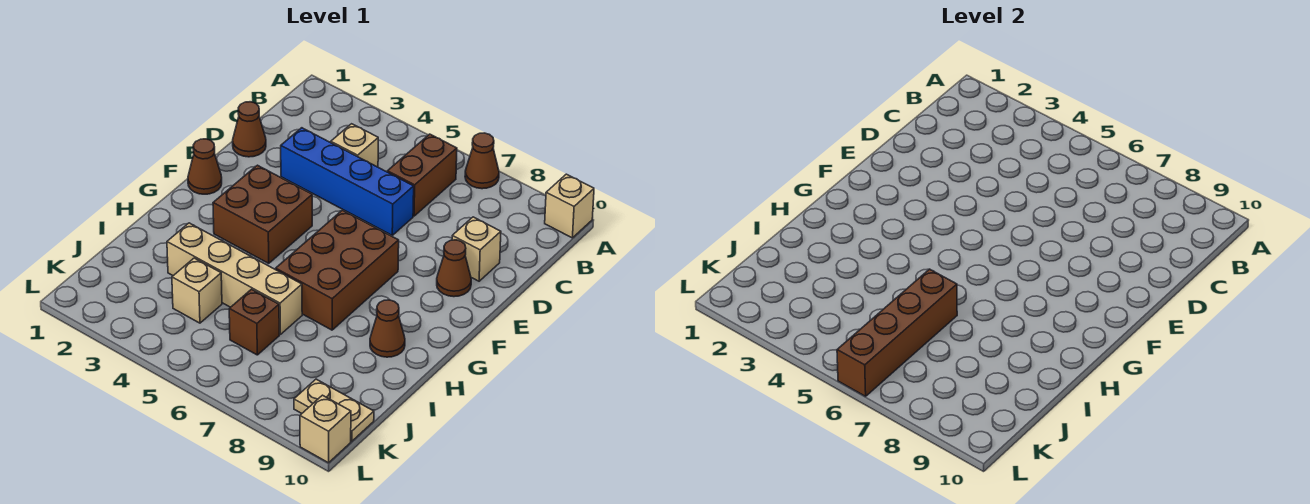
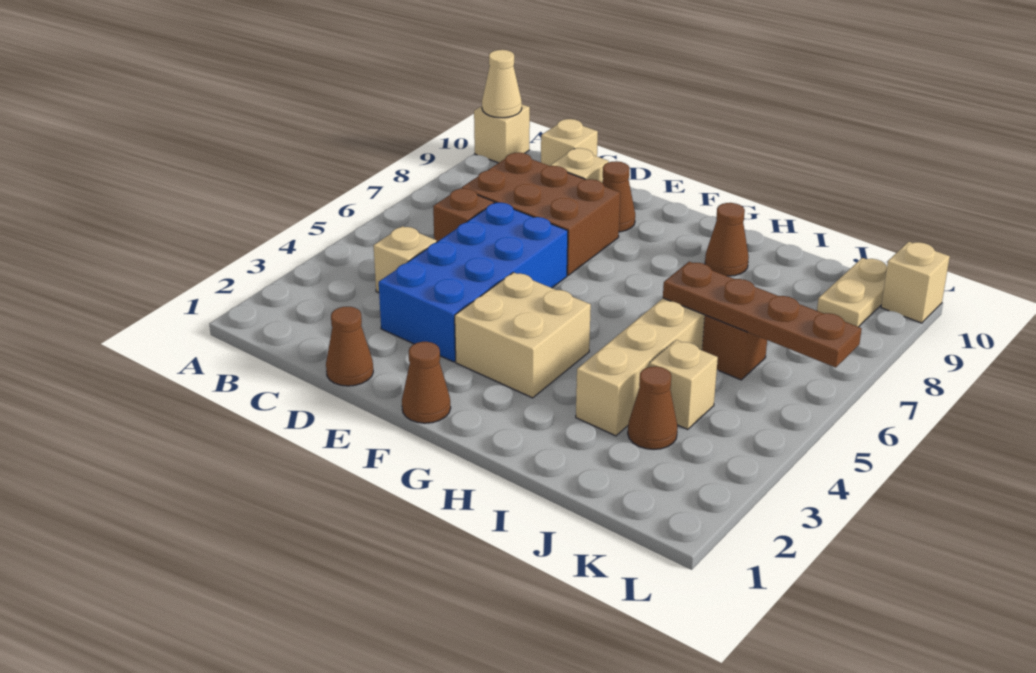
brown cone A7 level 1 -> brown cone J3 level 1
none -> tan cone A10 level 2
brown brick B6:C6 level 1 -> brown brick C6 level 1
none -> tan brick C10 level 1
blue brick D3:D6 level 1 -> blue brick D3:E6 level 1
brown brick F3:G4 level 1 -> tan brick F3:G4 level 1
brown brick F6:H7 level 1 -> brown brick C7:E8 level 1
brown brick I6:L6 level 2 -> brown plate I6:L6 level 2

